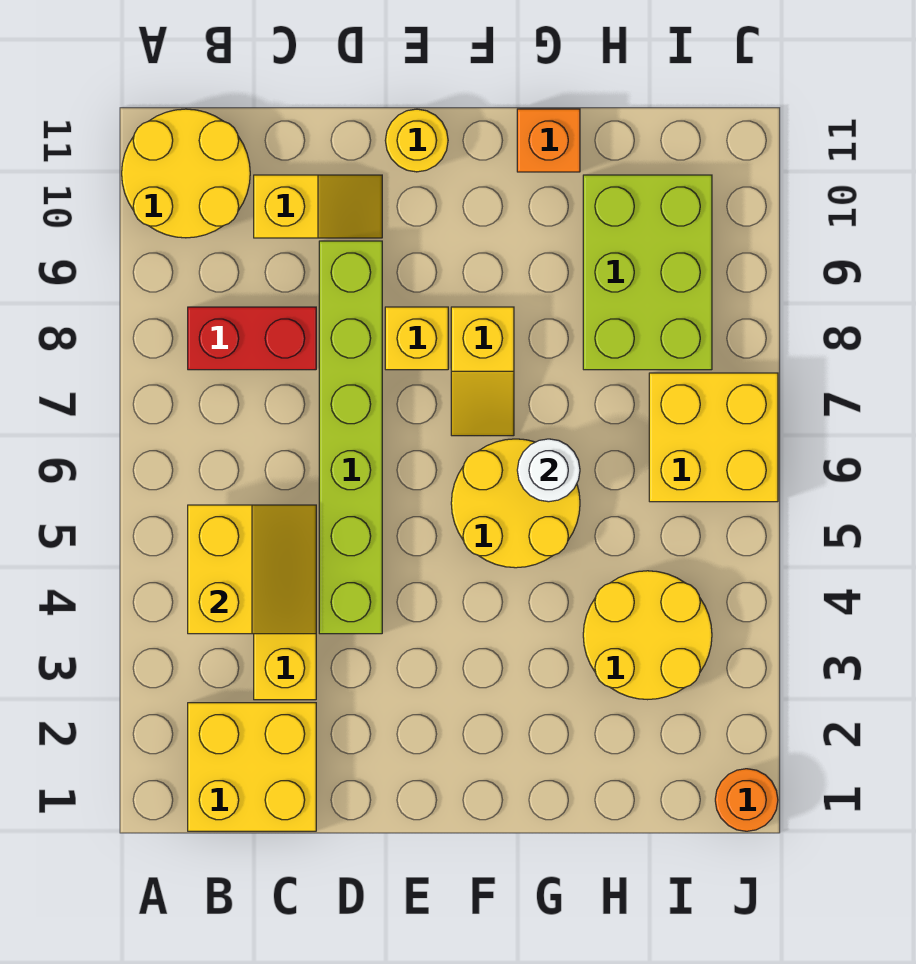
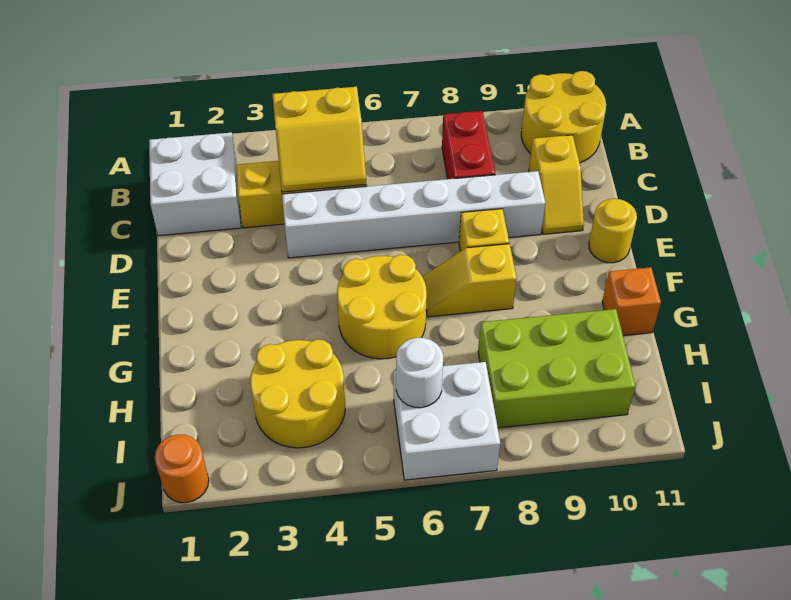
yellow brick B1:C2 level 1 -> white brick B1:C2 level 1
lime brick D4:D9 level 1 -> white brick D4:D9 level 1
white round brick G6 level 2 -> white round brick I6 level 2
yellow brick I6:J7 level 1 -> white brick I6:J7 level 1

